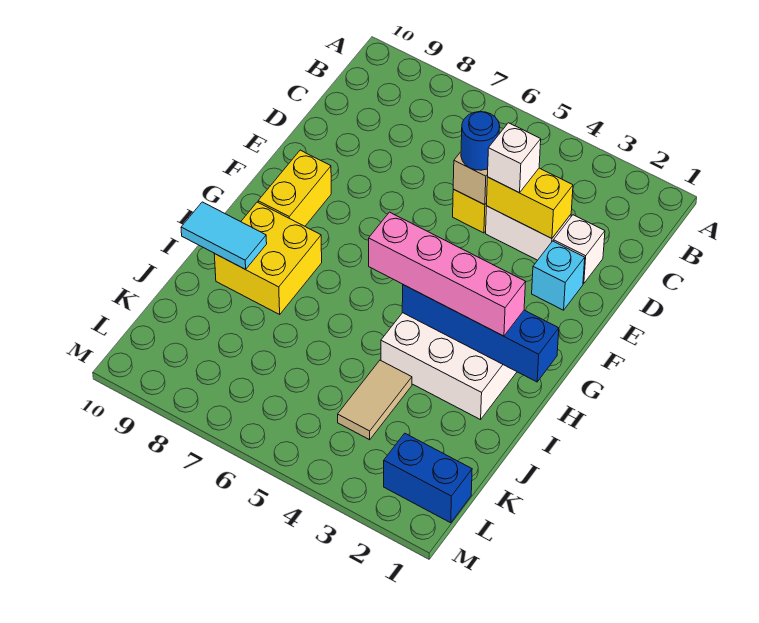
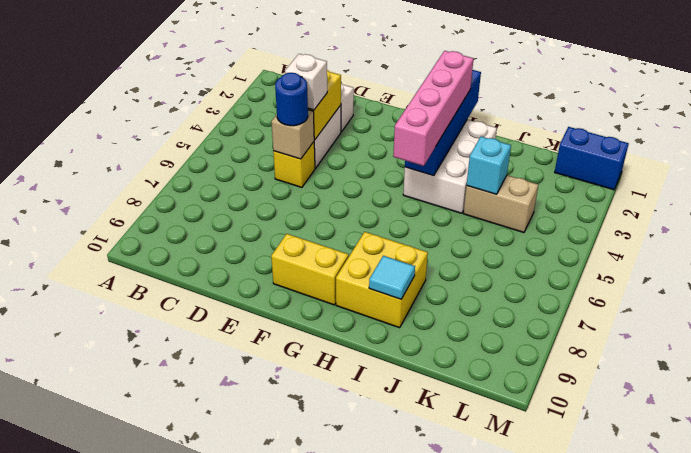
cyan brick E2 level 1 -> cyan brick J4 level 2
cyan tile I9:I10 level 2 -> cyan tile I9 level 2
tan tile J4:K4 level 1 -> tan brick J4:K4 level 1
blue brick L1:L2 level 1 -> blue brick L1:M1 level 1

